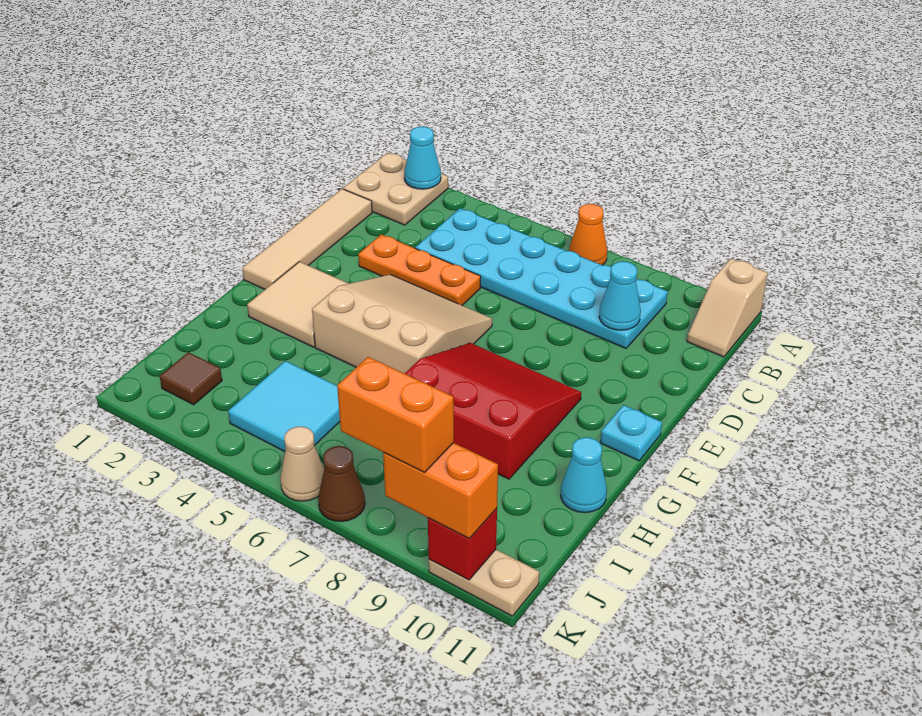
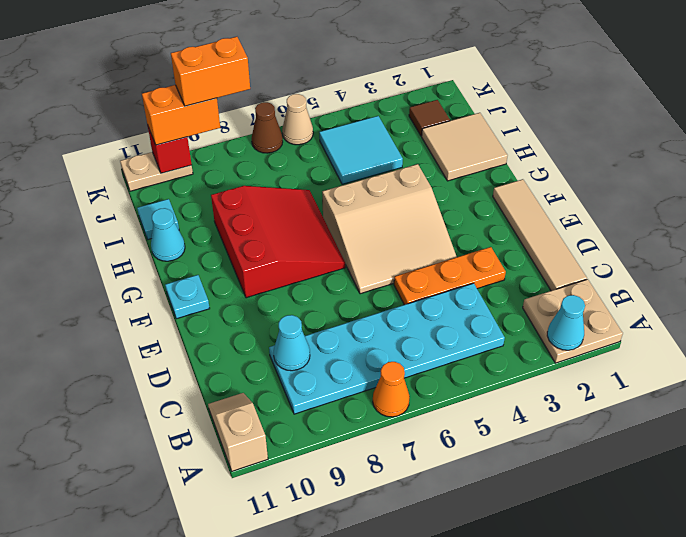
tan tile F2:G3 level 1 -> tan tile H1:I2 level 1
red slope F7:H9 level 1 top H -> red slope F7:H9 level 1 top 9
none -> cyan tile I11 level 1

